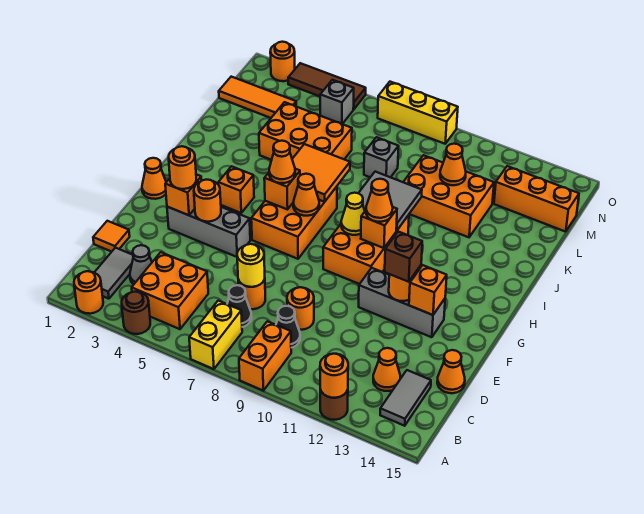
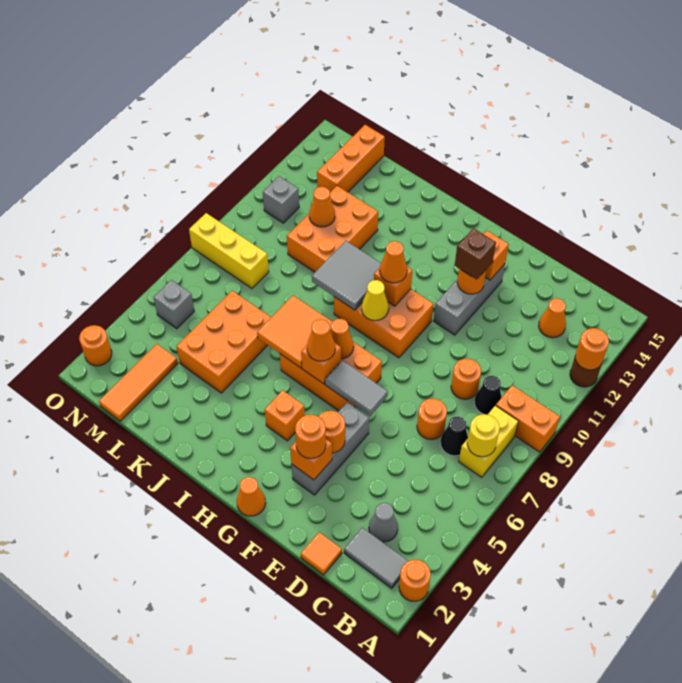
brown round brick A4 level 1 -> none
yellow brick A7:B7 level 1 -> yellow brick B7:B8 level 1
orange brick B4:C5 level 1 -> none
grey tile B14:C14 level 1 -> grey tile F6:G6 level 2
yellow round brick D7 level 2 -> yellow round brick B7 level 2
orange cone D15 level 1 -> none
grey brick L8 level 1 -> grey brick N11 level 1
brown tile O3:O5 level 1 -> none
yellow brick O7:O9 level 1 -> yellow brick M8:O8 level 1

